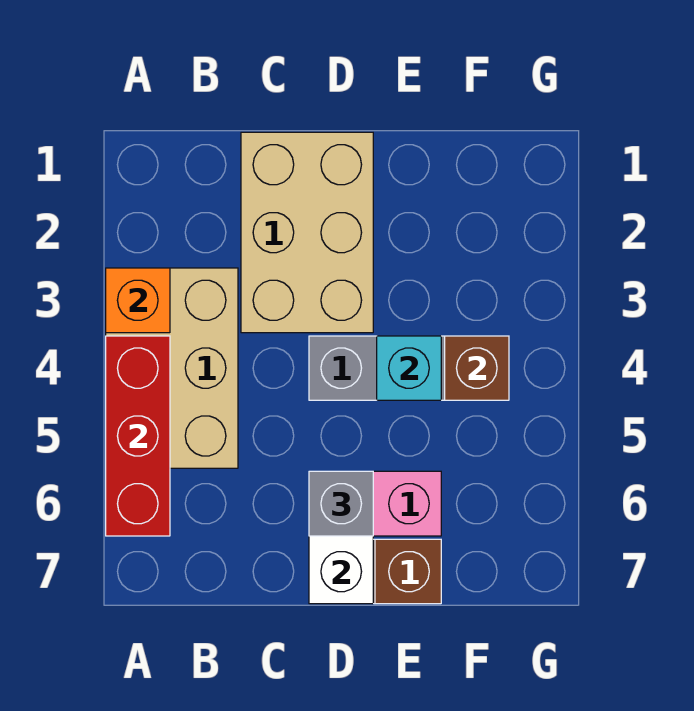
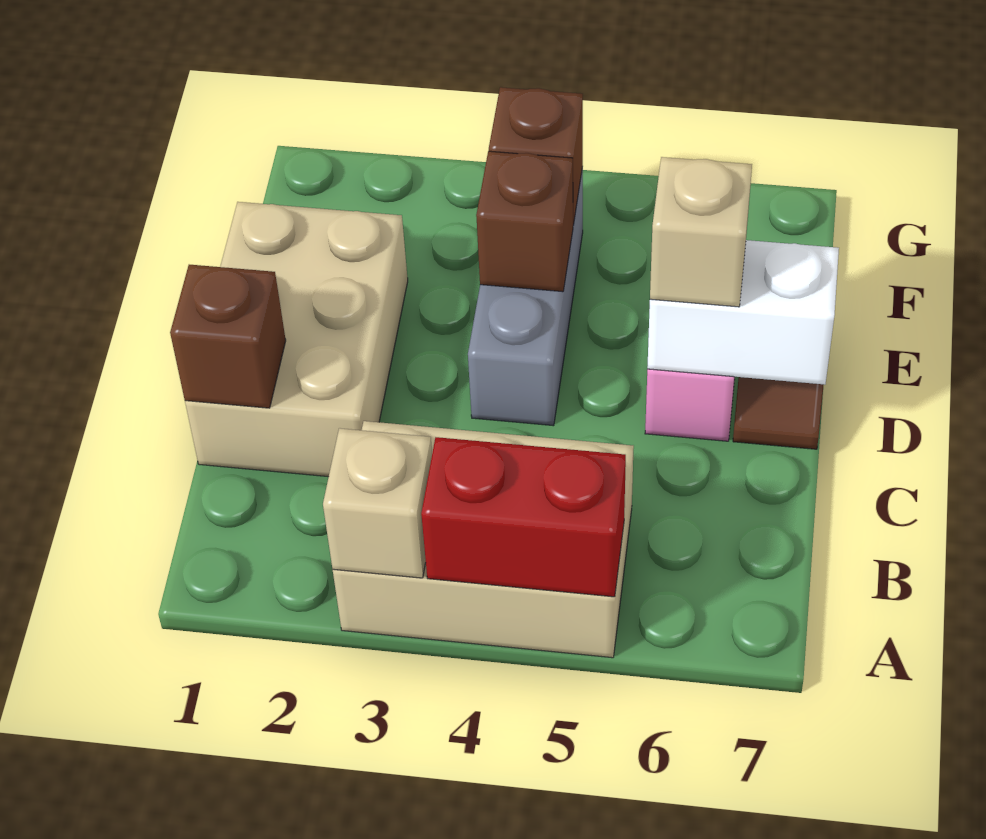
orange brick A3 level 2 -> tan brick A3 level 2
red brick A4:A6 level 2 -> red brick A4:A5 level 2
tan brick C1:D3 level 1 -> tan brick C1:E2 level 1
none -> brown brick C1 level 2
grey brick D6 level 3 -> tan brick D6 level 3
cyan brick E4 level 2 -> brown brick E4 level 2

